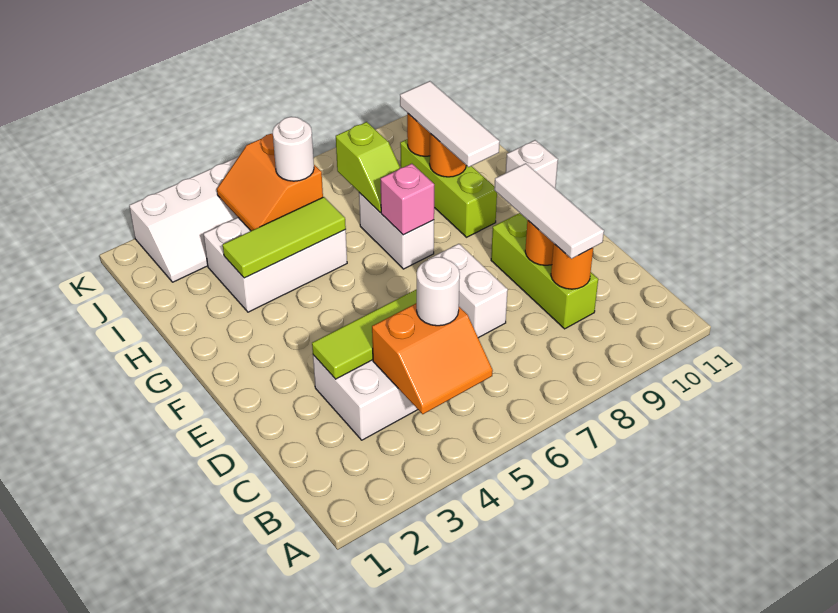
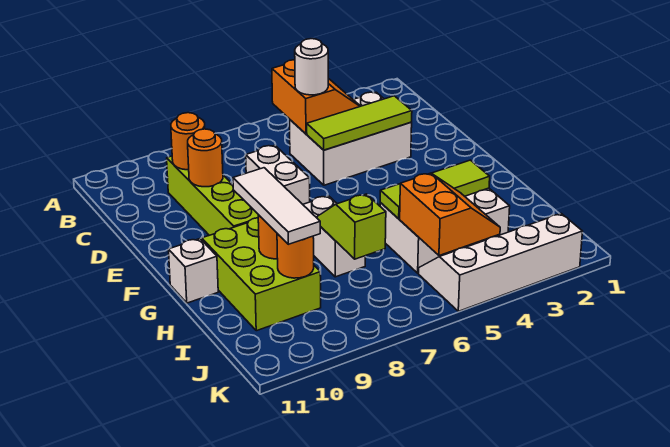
orange slope B4:C5 level 2 top C -> orange slope B4:C5 level 2 top 5
lime brick C9:E9 level 1 -> lime brick C9:F9 level 1
white tile C9:E9 level 3 -> none
pink brick G7 level 2 -> none
lime brick G9:I9 level 1 -> lime brick G9:I10 level 1
white round brick I5 level 3 -> none

